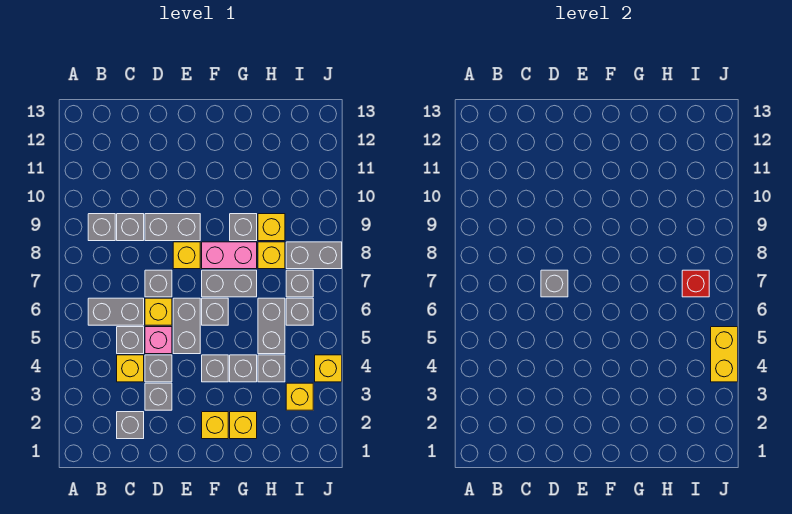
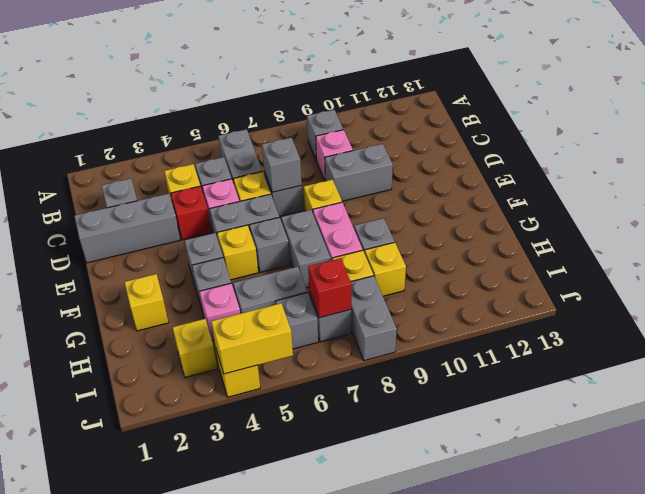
grey brick C9 level 1 -> pink brick C9 level 1
grey brick D3 level 1 -> grey brick D1:D3 level 1
grey brick D4 level 1 -> red brick D4 level 1
grey brick D9:E9 level 1 -> grey brick D9:D10 level 1
yellow brick F2 level 1 -> yellow brick F5 level 1
grey brick H4 level 1 -> pink brick H4 level 1

